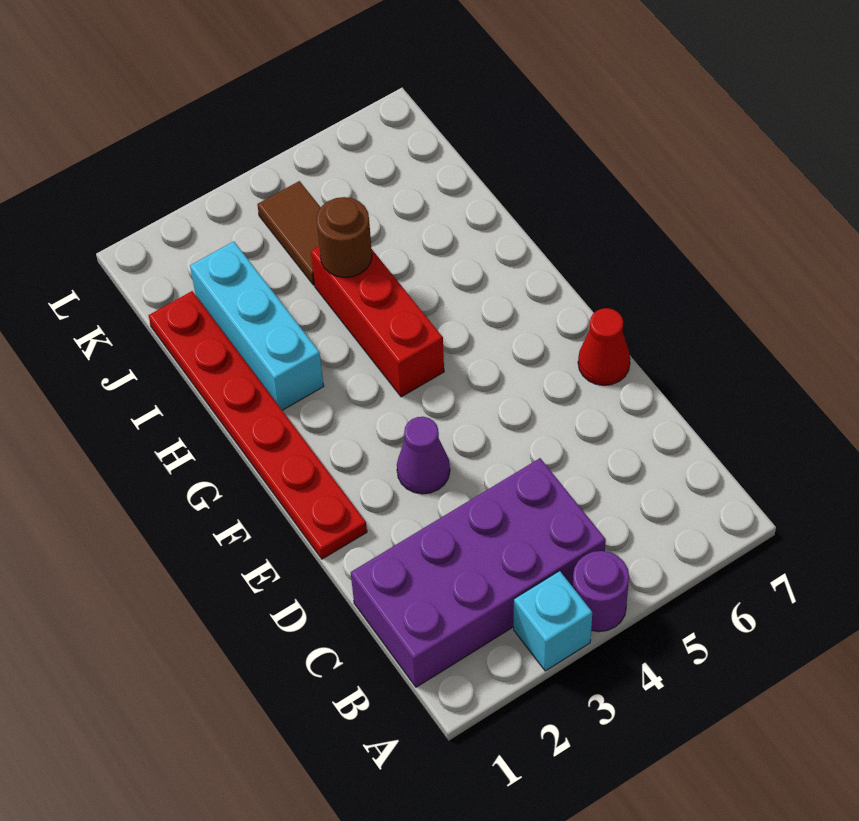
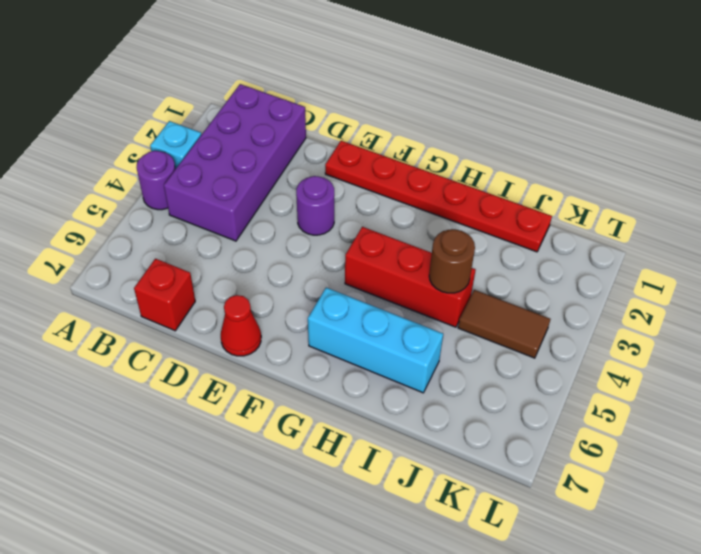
none -> red brick C7 level 1
purple cone E3 level 1 -> purple round brick E3 level 1
cyan brick H2:J2 level 1 -> cyan brick G6:I6 level 1

